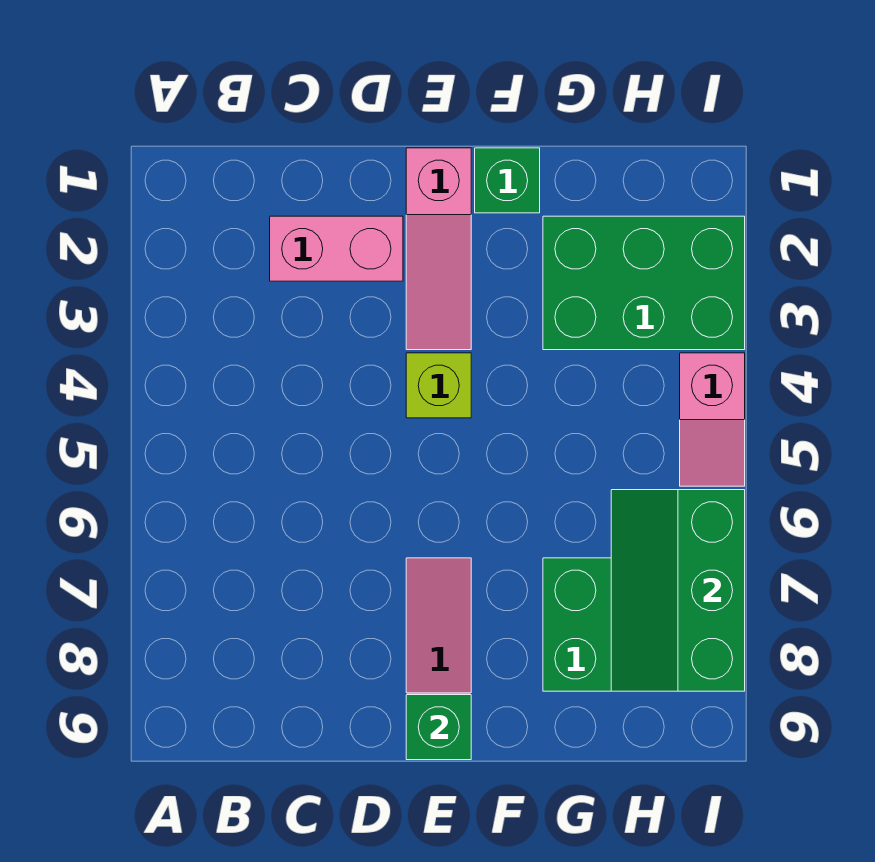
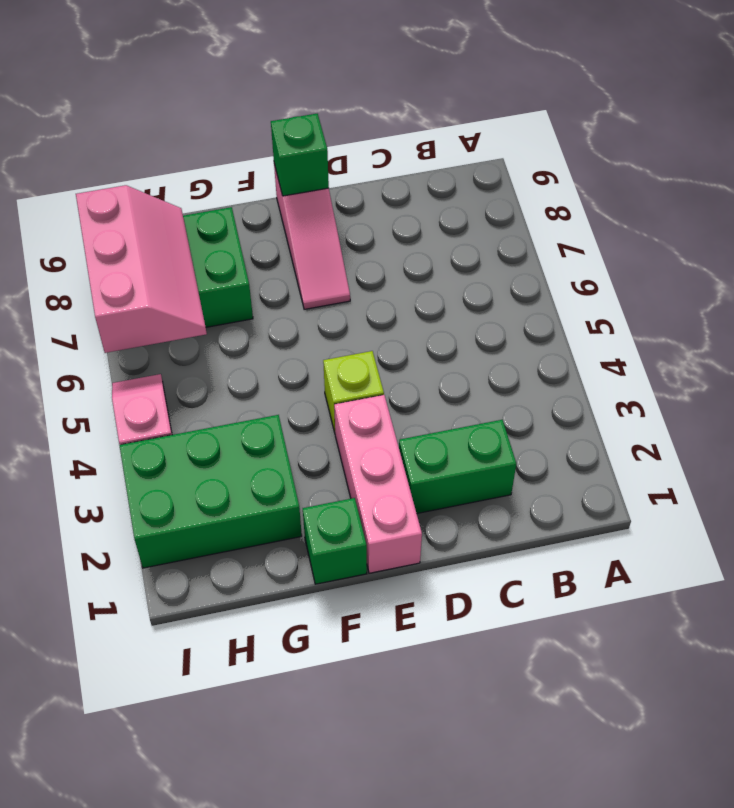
pink brick C2:D2 level 1 -> green brick C2:D2 level 1
pink slope E1:E3 level 1 top 1 -> pink brick E1:E3 level 1
green slope H6:I8 level 2 top I -> pink slope H6:I8 level 2 top I

